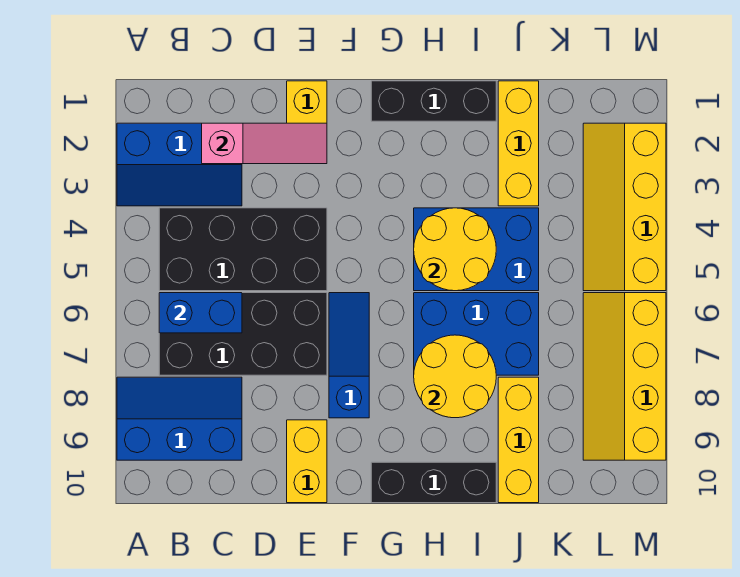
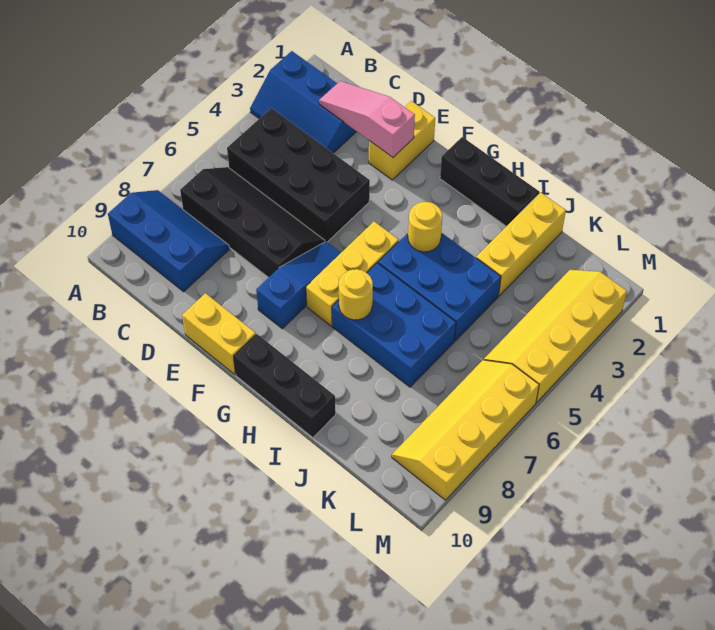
black brick B6:E7 level 1 -> black slope B6:E7 level 1 top 7
blue brick B6:C6 level 2 -> none
pink slope C2:E2 level 2 top C -> pink slope C2:E2 level 2 top E
yellow brick E9:E10 level 1 -> yellow brick E10:F10 level 1
yellow round brick H4:I5 level 2 -> yellow round brick H4 level 2
yellow round brick H7:I8 level 2 -> yellow round brick H7 level 2
yellow brick J8:J10 level 1 -> yellow brick G5:G7 level 1

